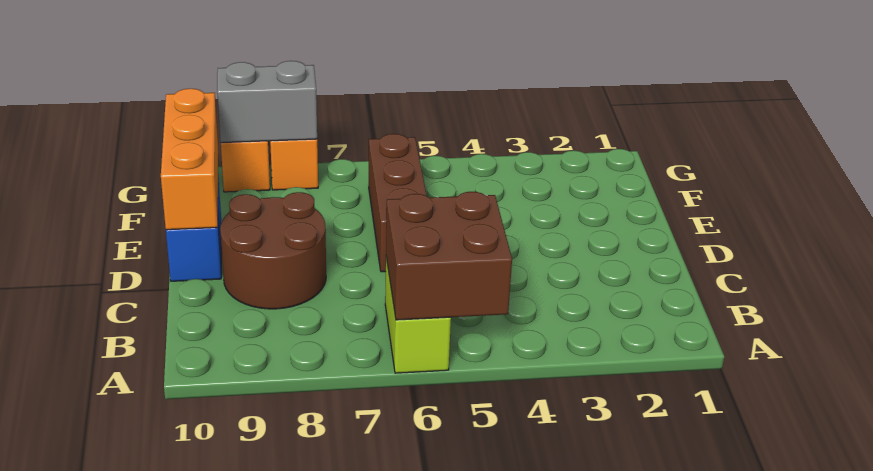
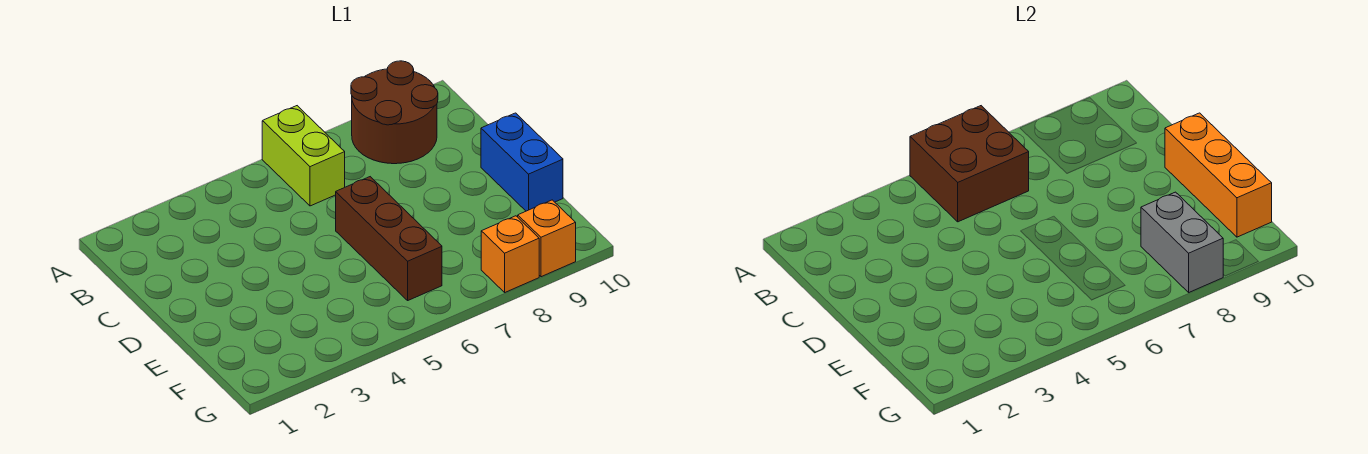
brown round brick C8:D9 level 1 -> brown round brick A8:B9 level 1
grey brick G8:G9 level 2 -> grey brick F8:G8 level 2

